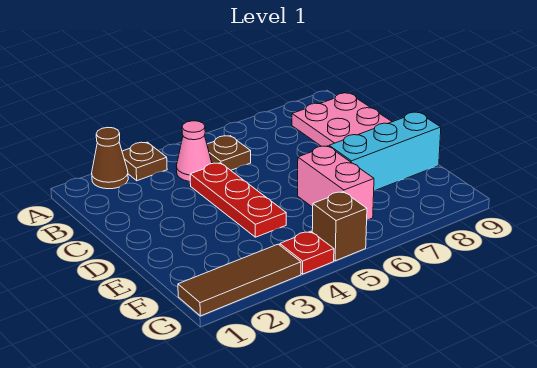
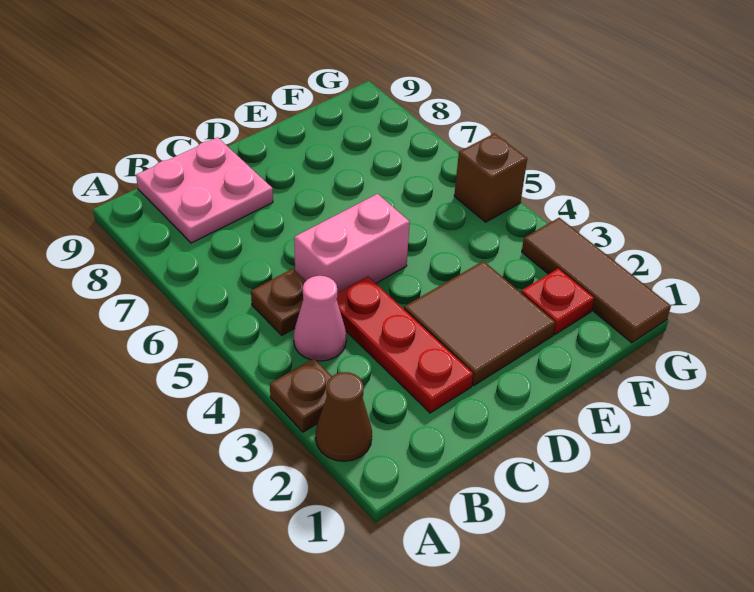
red plate C4:E4 level 1 -> red plate C2:C4 level 1
none -> brown tile D2:E3 level 1
pink brick E6:F6 level 1 -> pink brick C5:D5 level 1
cyan brick E7:E9 level 1 -> none
red plate G4 level 1 -> red plate F2 level 1

